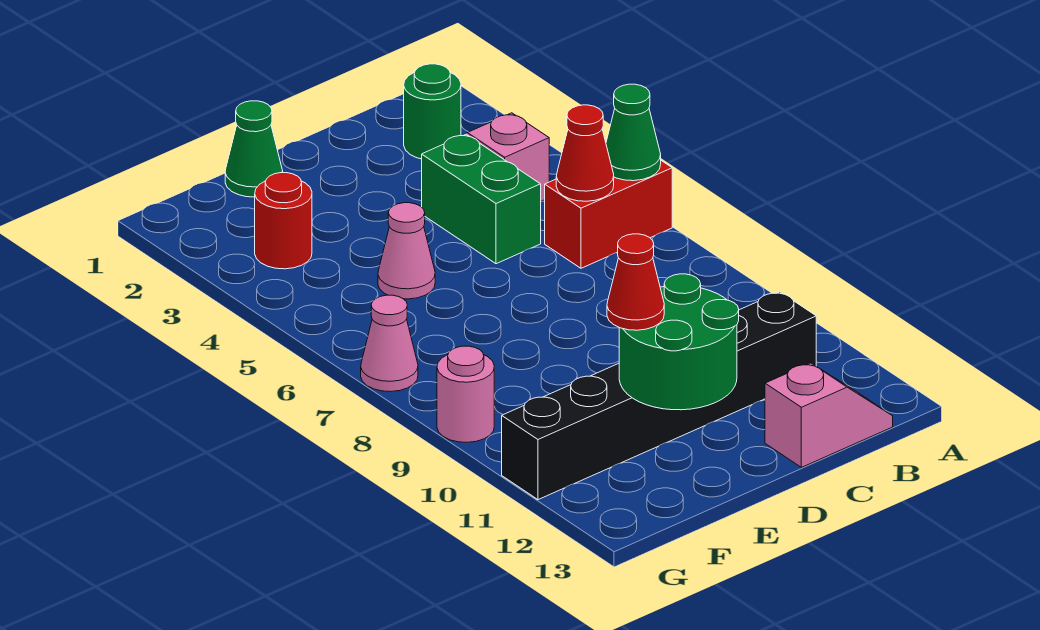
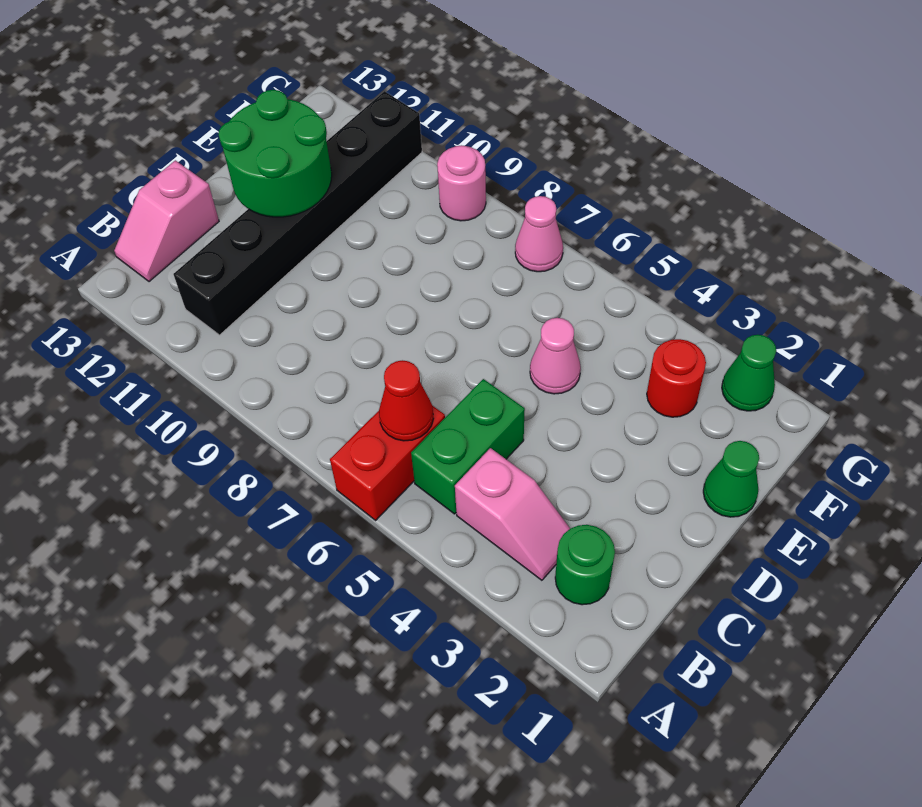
green cone A6 level 2 -> green cone G2 level 1
green brick C4:C5 level 1 -> green brick B5:C5 level 1
red cone E11 level 3 -> none

